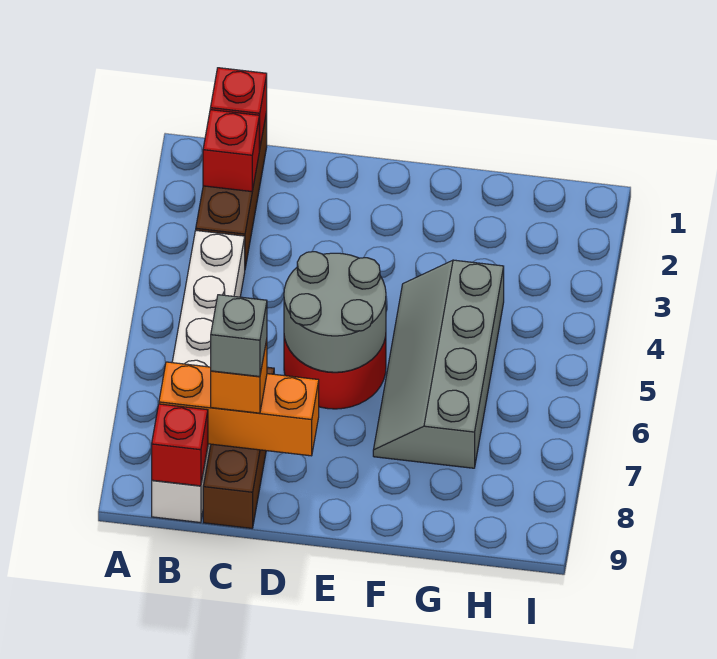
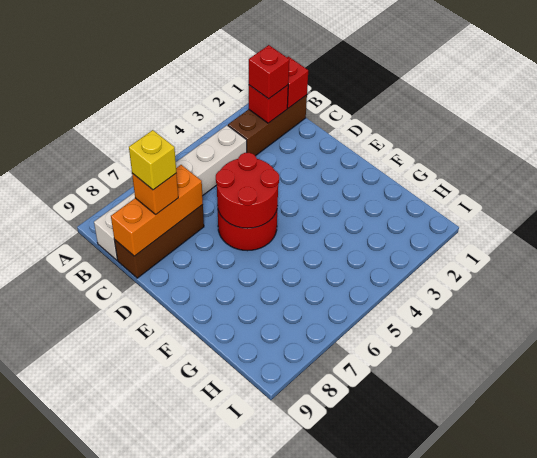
orange brick B8:D8 level 2 -> orange brick C7:C9 level 2
red brick B9 level 2 -> red brick B2 level 3
grey brick C8 level 4 -> yellow brick C8 level 4
grey round brick D5:E6 level 2 -> red round brick D5:E6 level 2
grey slope F4:G7 level 1 top G -> none

